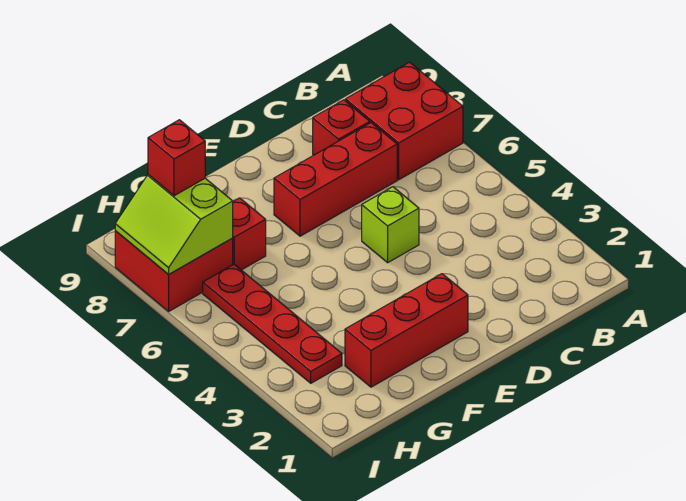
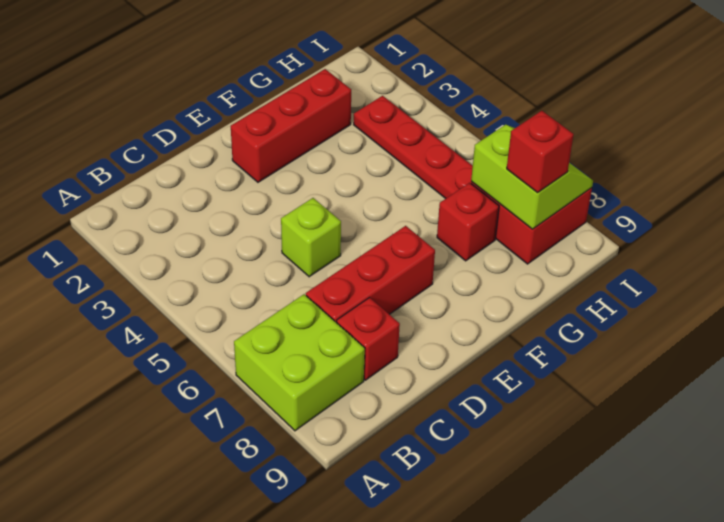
red brick A7:B8 level 1 -> lime brick A7:B8 level 1

